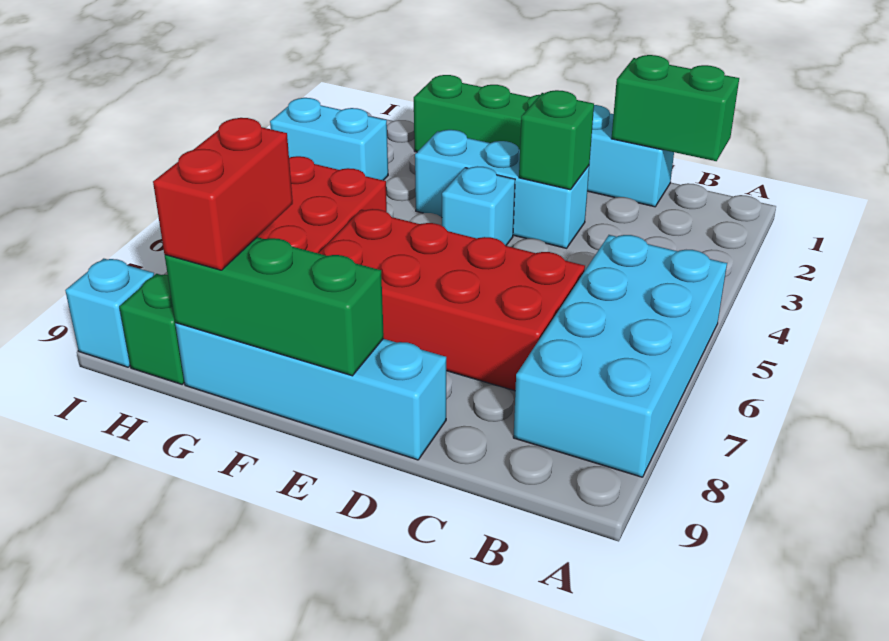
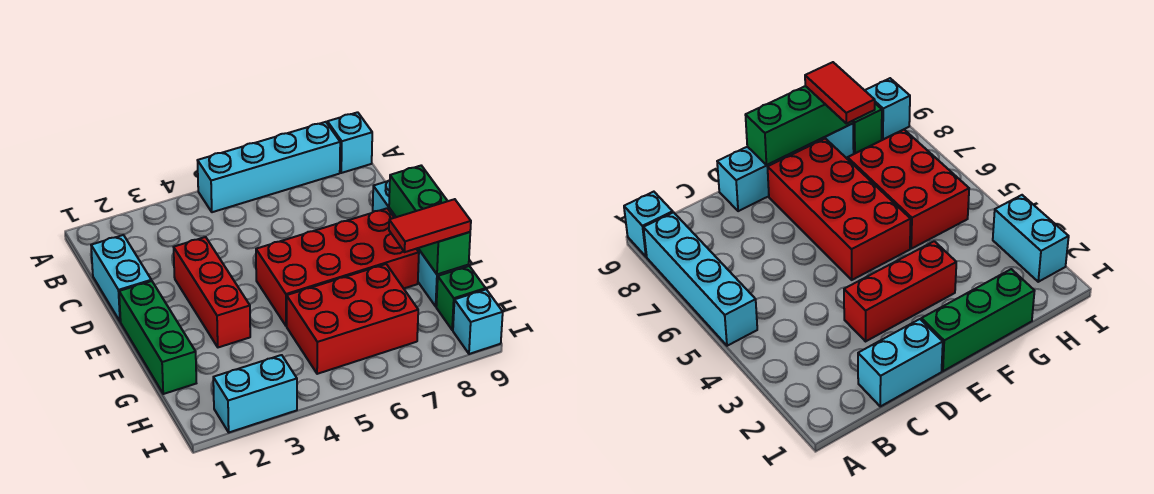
cyan brick A5:B8 level 1 -> cyan brick A5:A8 level 1
green brick B1:C1 level 2 -> none
red brick C6:F7 level 1 -> red brick E5:F8 level 1
cyan brick D3:F3 level 1 -> red brick D3:F3 level 1
green brick D3 level 2 -> none
cyan brick E4 level 1 -> cyan brick A9 level 1
red brick G8:G9 level 3 -> red tile G8:G9 level 3
cyan brick H3:I3 level 1 -> cyan brick I2:I3 level 1

